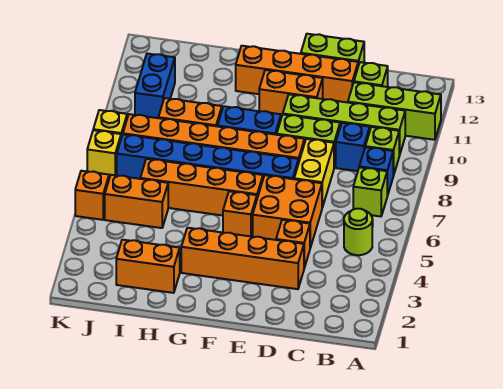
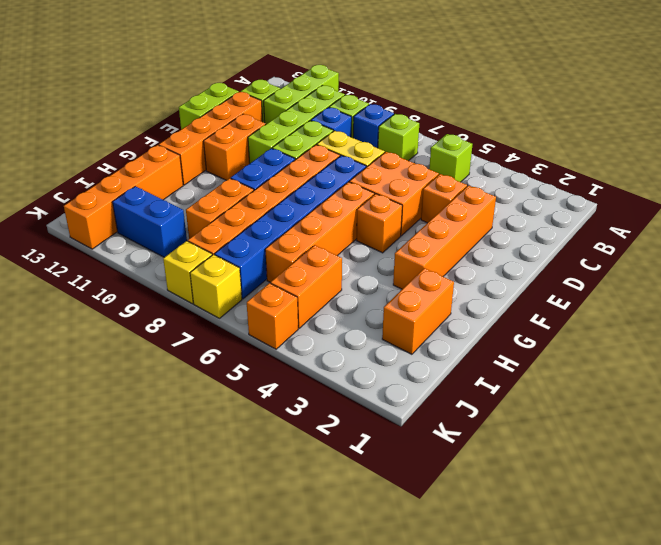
lime round brick B5 level 1 -> lime brick B5 level 1
none -> orange brick H12:K12 level 1

